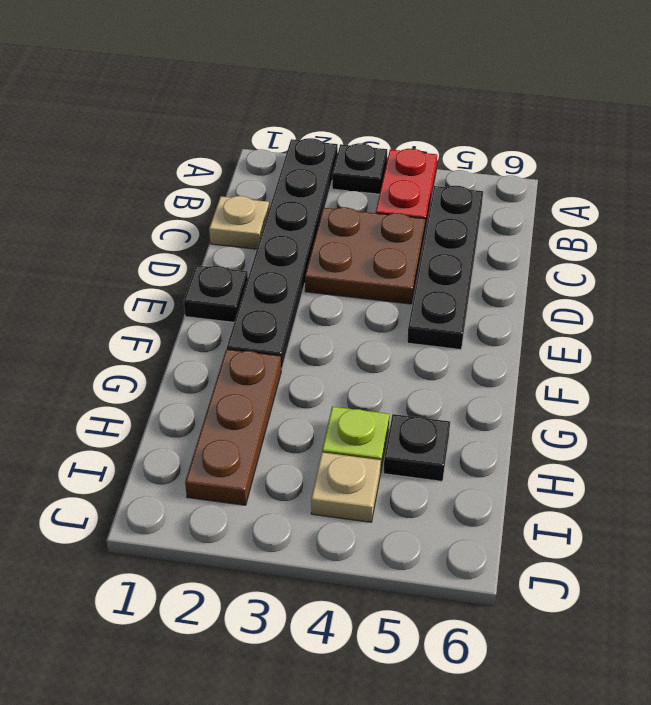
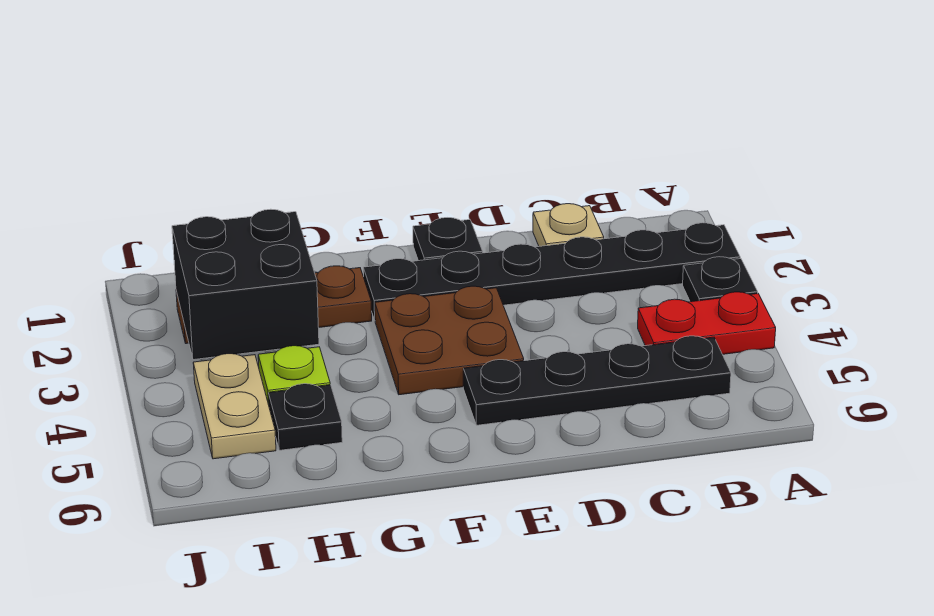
brown plate C3:D4 level 1 -> brown plate E3:F4 level 1
none -> black brick H2:I3 level 2
tan plate I4 level 1 -> tan plate I4:I5 level 1

